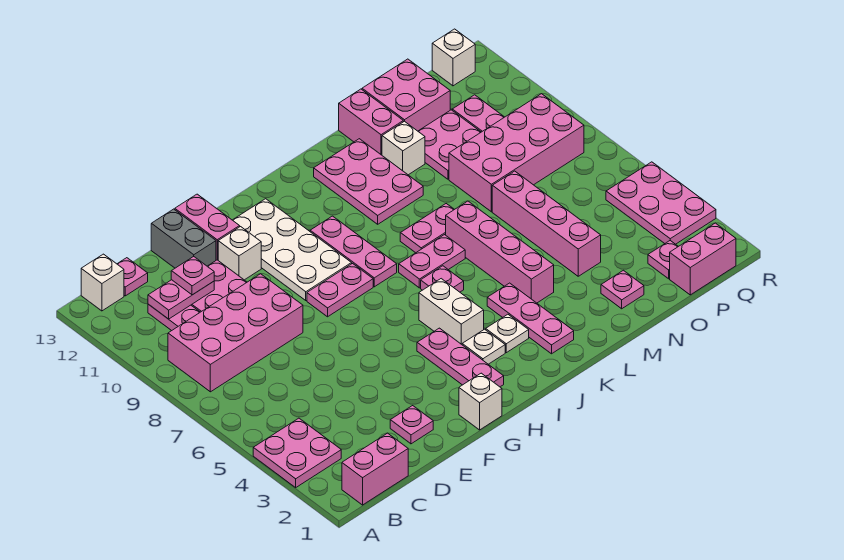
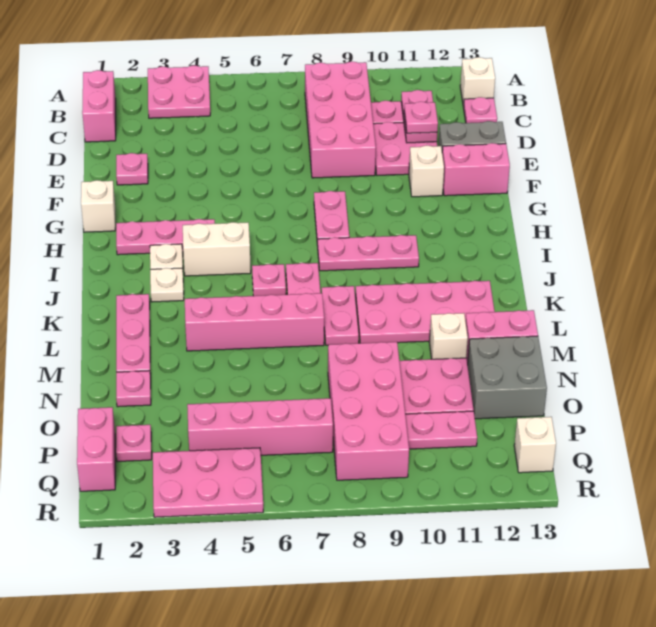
white plate G9:H12 level 1 -> none
pink plate K2:K4 level 1 -> pink plate K2:M2 level 1
pink plate K10:L12 level 1 -> pink plate K9:L12 level 1
pink brick N4:N7 level 1 -> pink brick P4:P7 level 1
pink brick N12:O13 level 1 -> grey brick N12:O13 level 1

